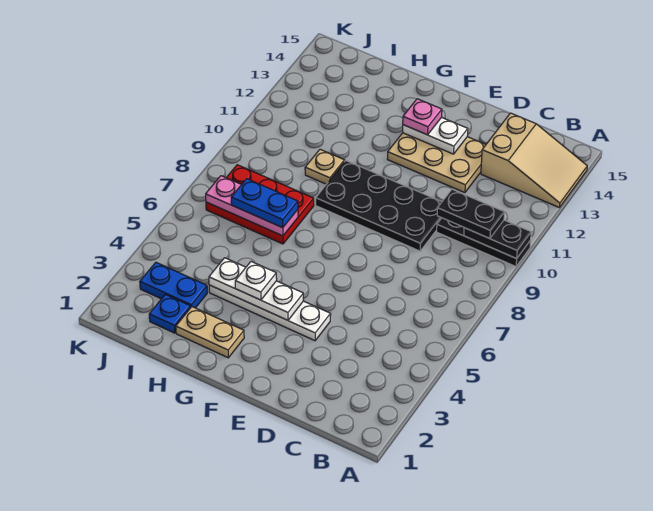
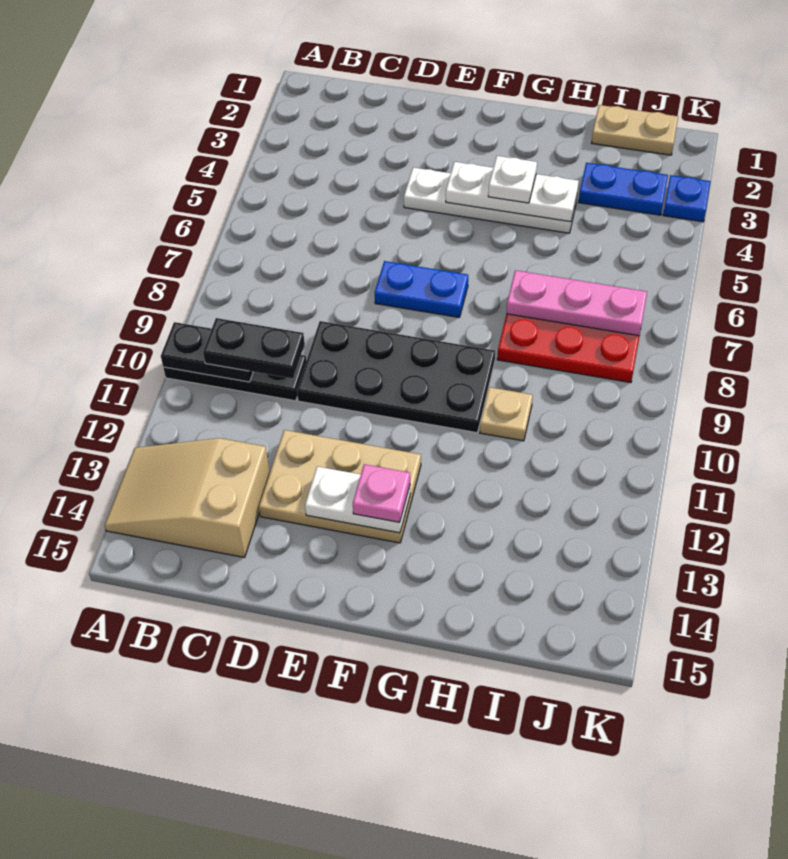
tan plate G2:H2 level 1 -> tan plate I1:J1 level 1
blue plate H7:I7 level 3 -> blue plate E7:F7 level 1
blue plate I2 level 1 -> blue plate K3 level 1

